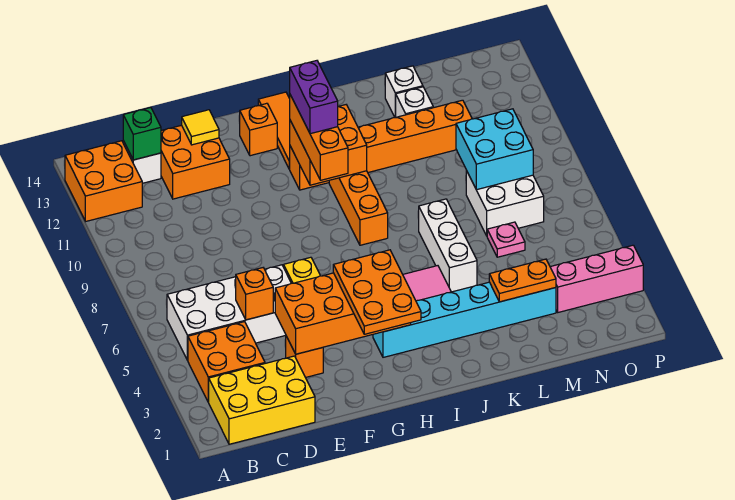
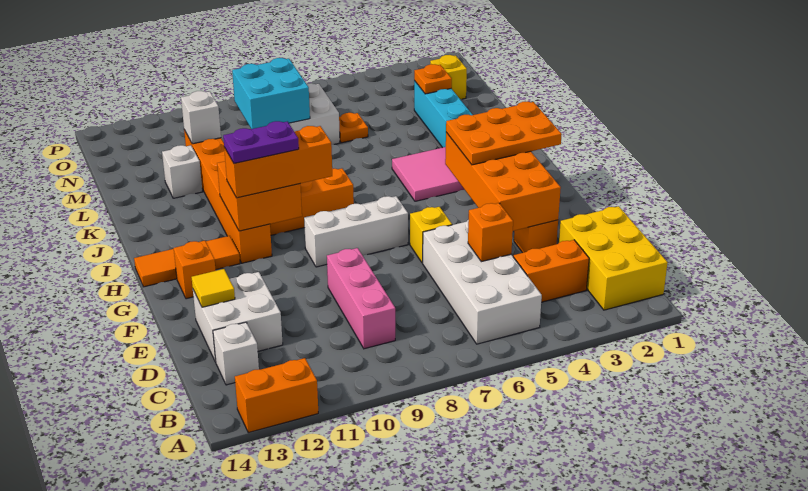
orange brick A12:B13 level 1 -> orange brick A12:A13 level 1
orange brick B3:C4 level 1 -> orange brick C3:C4 level 1
green brick C13 level 2 -> none
orange brick D12:E13 level 1 -> white brick D12:E13 level 1
purple brick H10:H11 level 4 -> purple plate H10:H11 level 4
white brick K5:K7 level 1 -> white brick G7:G9 level 1
orange plate L3:M3 level 2 -> orange plate M3 level 2
white brick L13 level 1 -> white brick M11 level 2
pink plate M6 level 1 -> orange plate M6 level 1
none -> yellow brick N2 level 1
pink brick N3:P3 level 1 -> pink brick C9:E9 level 1

